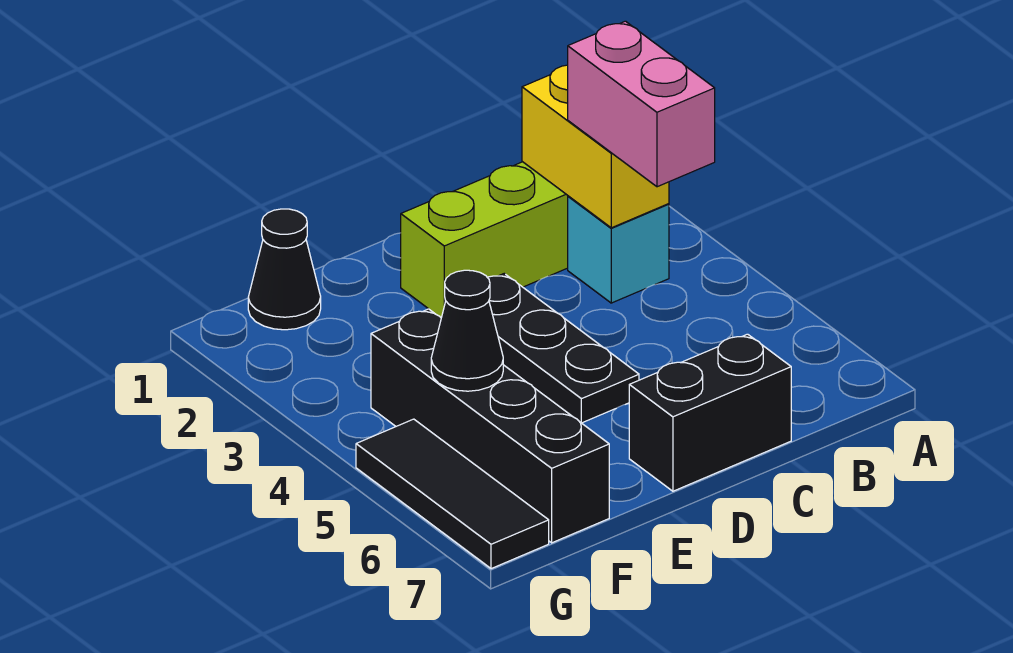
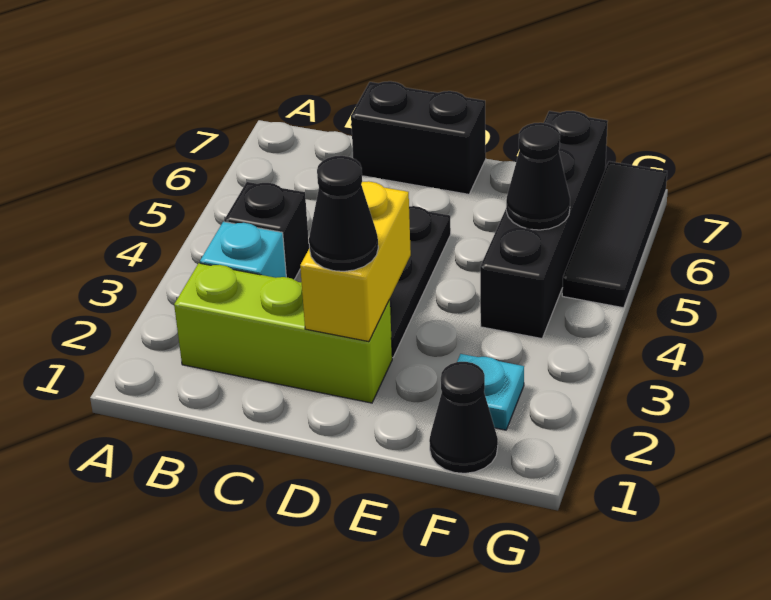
yellow brick B2:B3 level 2 -> yellow brick D2:D3 level 2
pink brick B3:B4 level 3 -> none
none -> black brick B4 level 1
none -> black cone D2 level 3
none -> cyan plate F2 level 1

